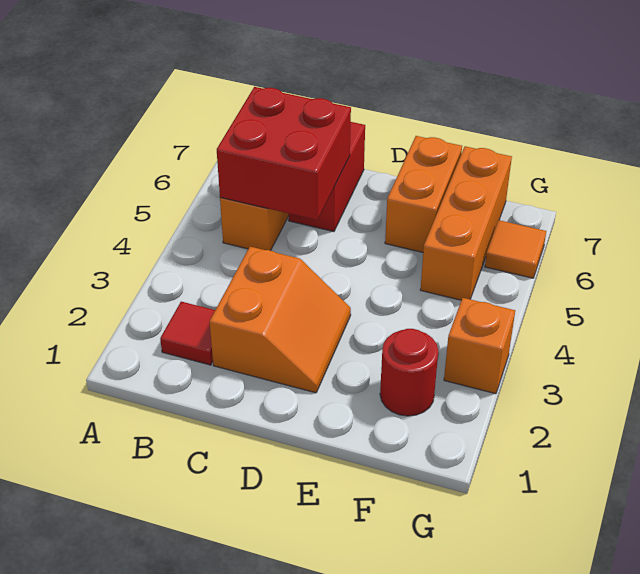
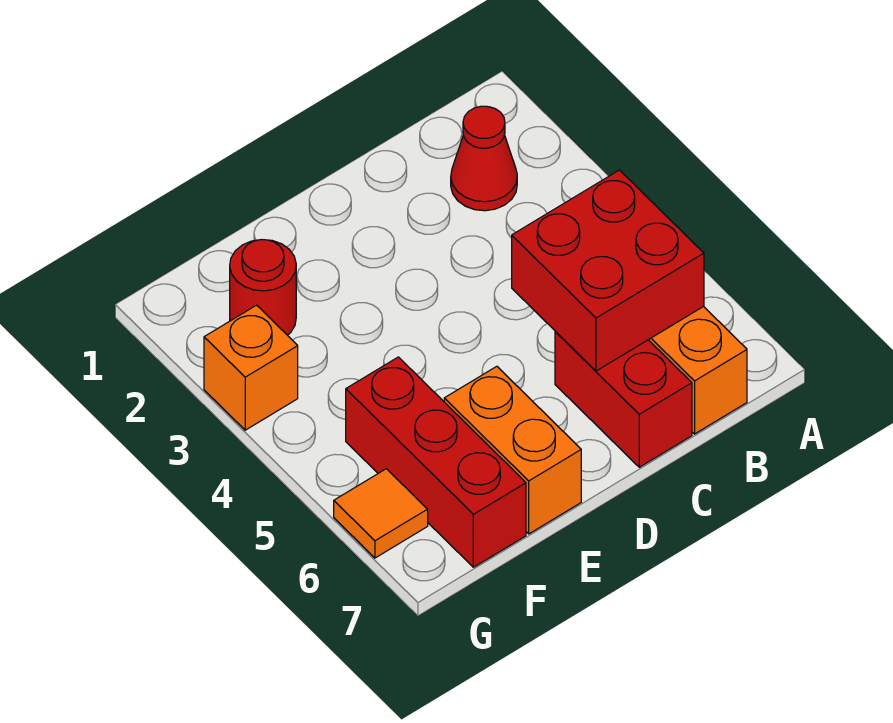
red tile B2 level 1 -> red cone B2 level 1
orange slope C2:D3 level 1 top C -> none
orange brick F5:F7 level 1 -> red brick F5:F7 level 1

